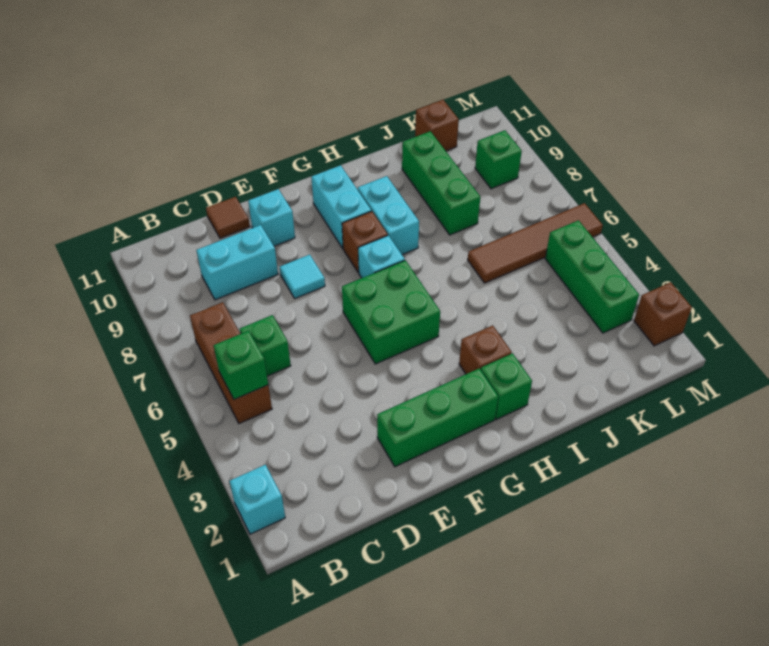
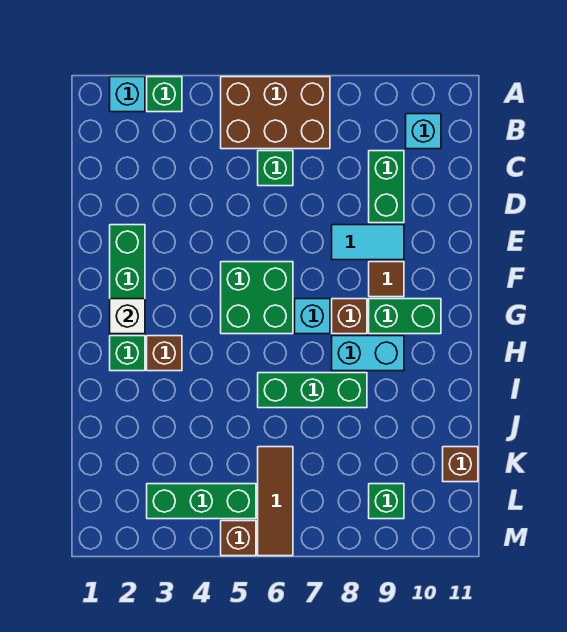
brown brick B5:B7 level 1 -> brown brick A5:B7 level 1
green brick B5 level 2 -> green brick A3 level 1
cyan brick C9:D9 level 1 -> green brick C9:D9 level 1
brown tile D11 level 1 -> brown tile F9 level 1
cyan tile E8 level 1 -> cyan tile E8:E9 level 1
cyan brick E10 level 1 -> cyan brick B10 level 1
none -> white brick G2 level 2
cyan brick G9:G10 level 1 -> green brick G9:G10 level 1
brown tile J6:M6 level 1 -> brown tile K6:M6 level 1
green brick J8:J10 level 1 -> green brick I6:I8 level 1
brown brick M2 level 1 -> brown brick M5 level 1

